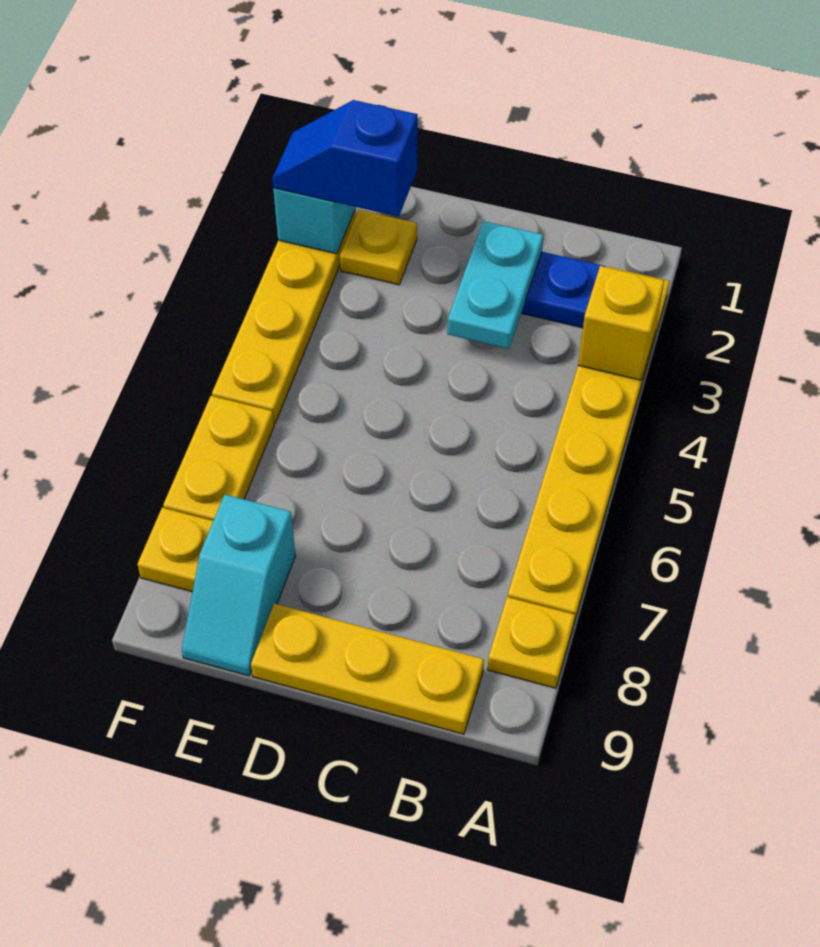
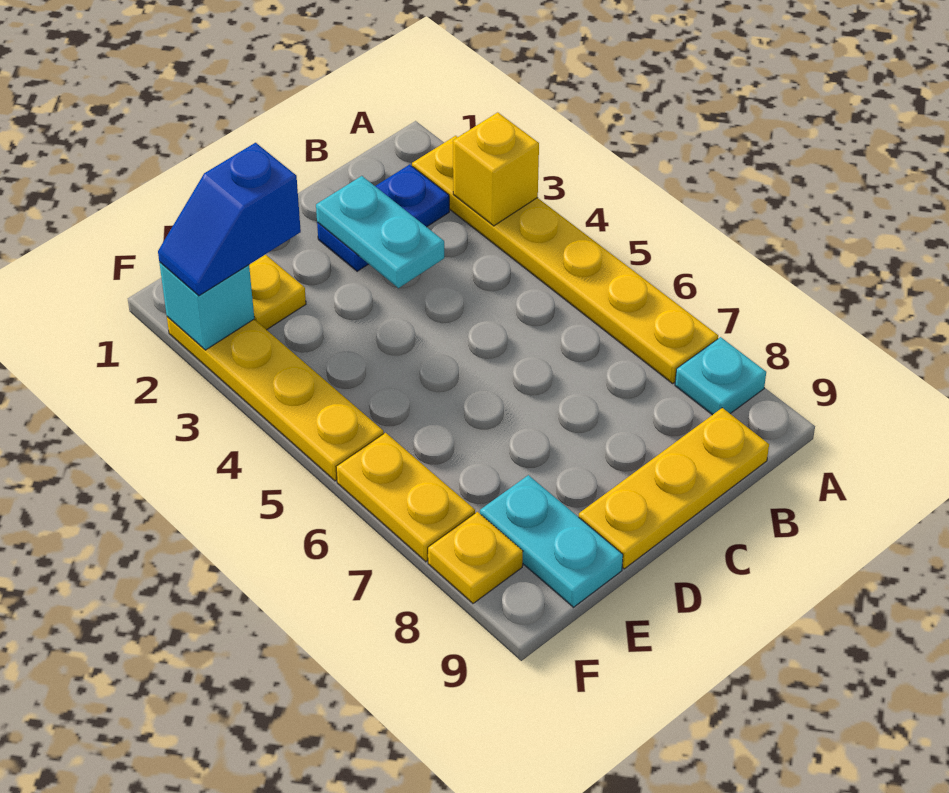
yellow plate A8 level 1 -> cyan plate A8 level 1
cyan slope E8:E9 level 1 top 8 -> cyan plate E8:E9 level 1

